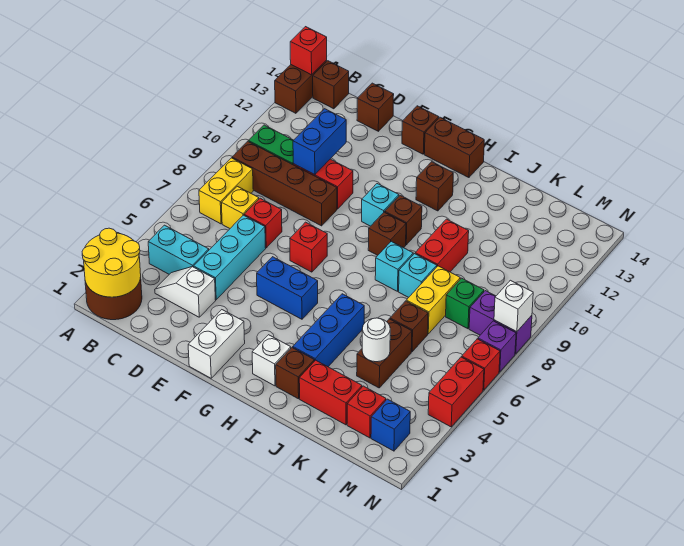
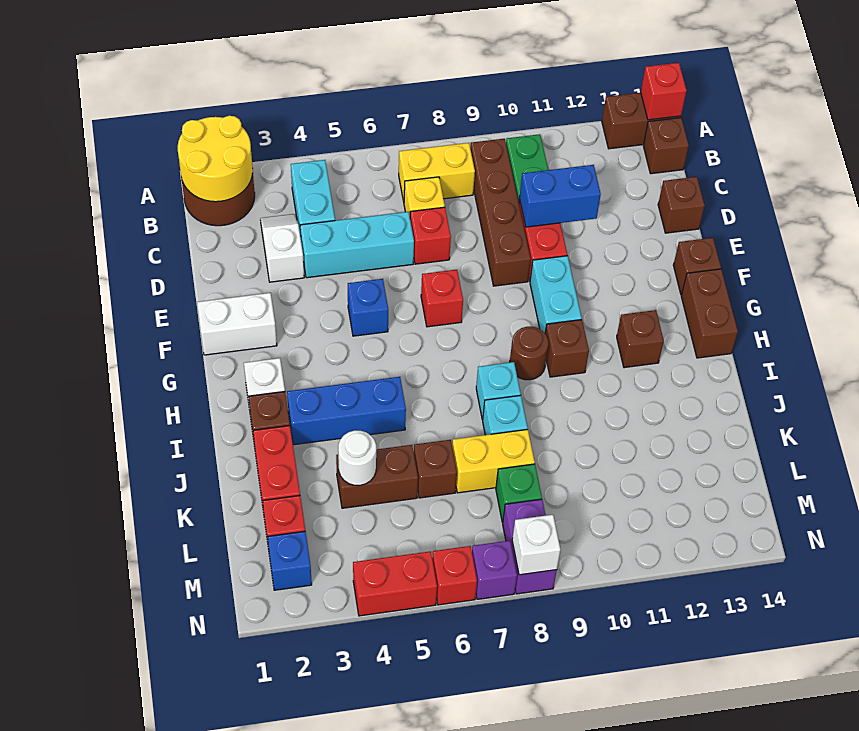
blue brick F5:G5 level 1 -> blue brick F5 level 1
cyan brick G10 level 1 -> cyan brick F10:G10 level 1
brown brick H9 level 1 -> brown round brick H9 level 1
red brick J9:J10 level 1 -> none

